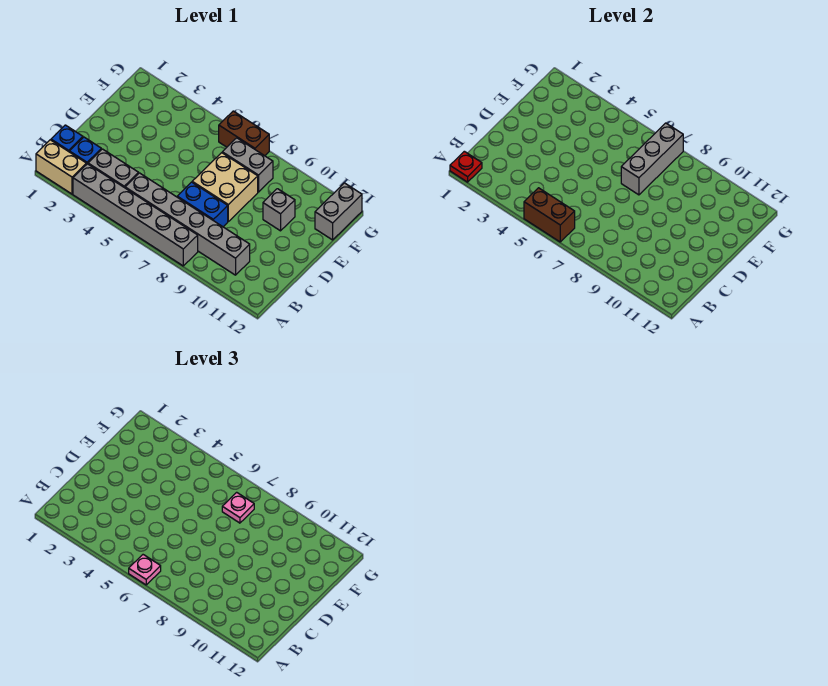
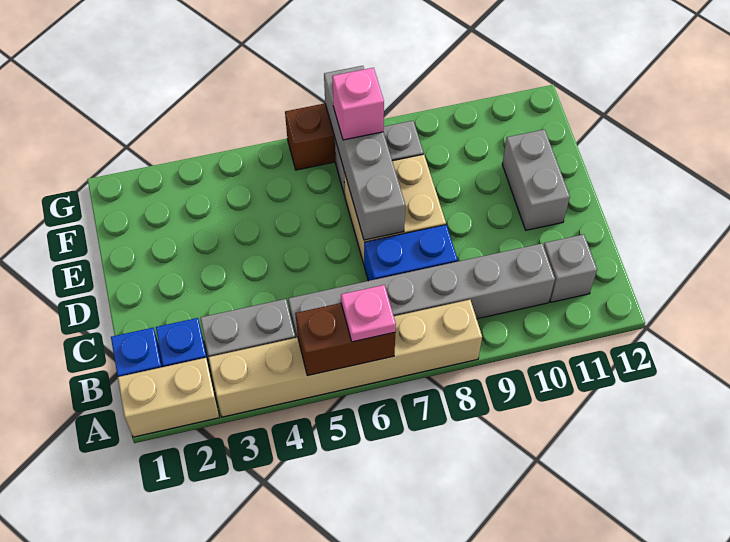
red plate A1 level 2 -> none
grey brick A3:A8 level 1 -> tan brick A3:A8 level 1
grey brick E7:G7 level 2 -> grey brick D7:G7 level 2
grey brick E10 level 1 -> grey brick B11 level 1
pink plate F7 level 3 -> pink brick F7 level 3
grey brick F12:G12 level 1 -> grey brick D11:E11 level 1

